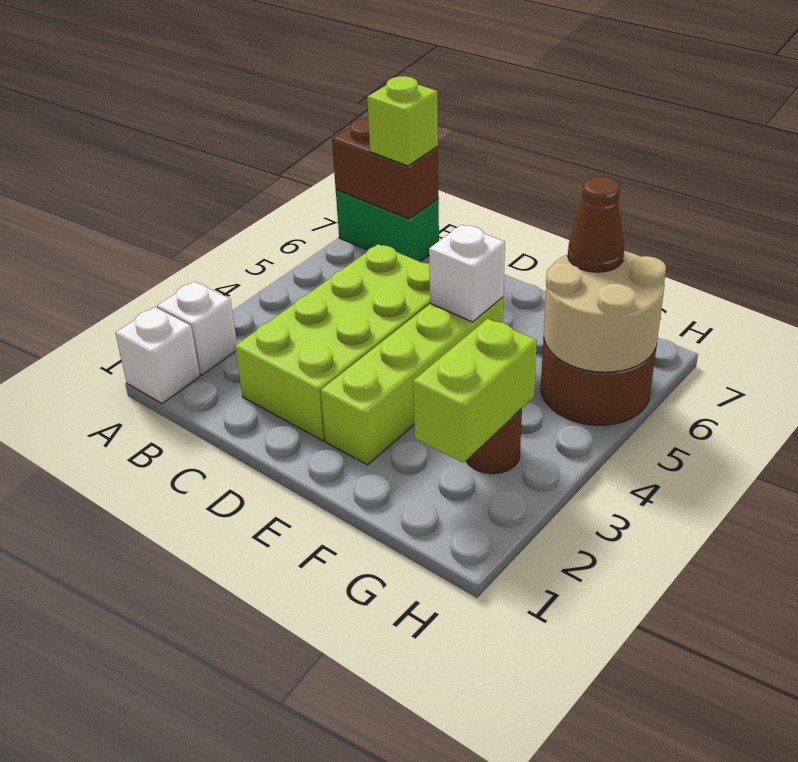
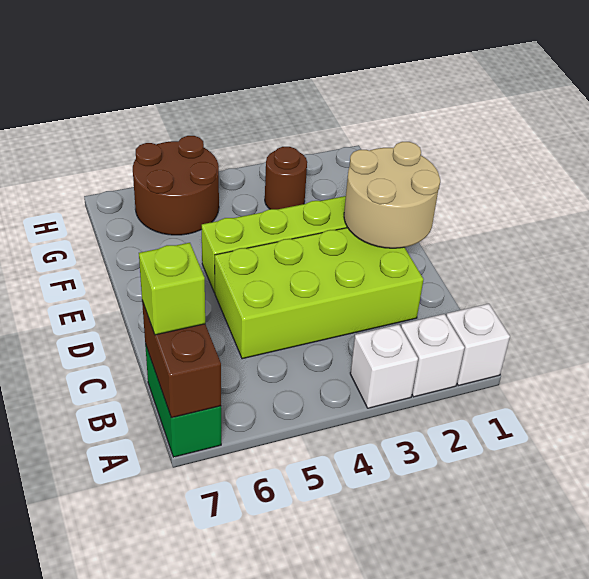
white brick E5 level 2 -> white brick A3 level 1
lime brick G2:G3 level 2 -> none
tan round brick G5:H6 level 2 -> tan round brick D1:E2 level 2
brown cone G6 level 3 -> none

